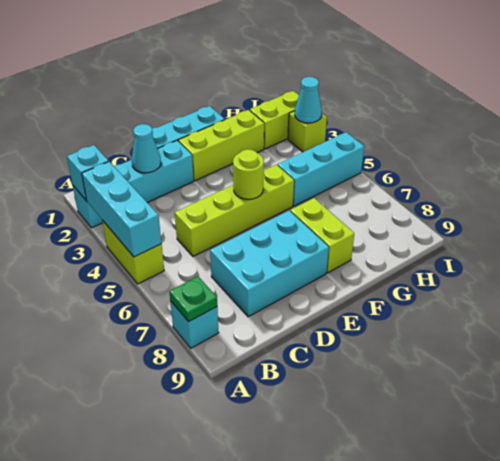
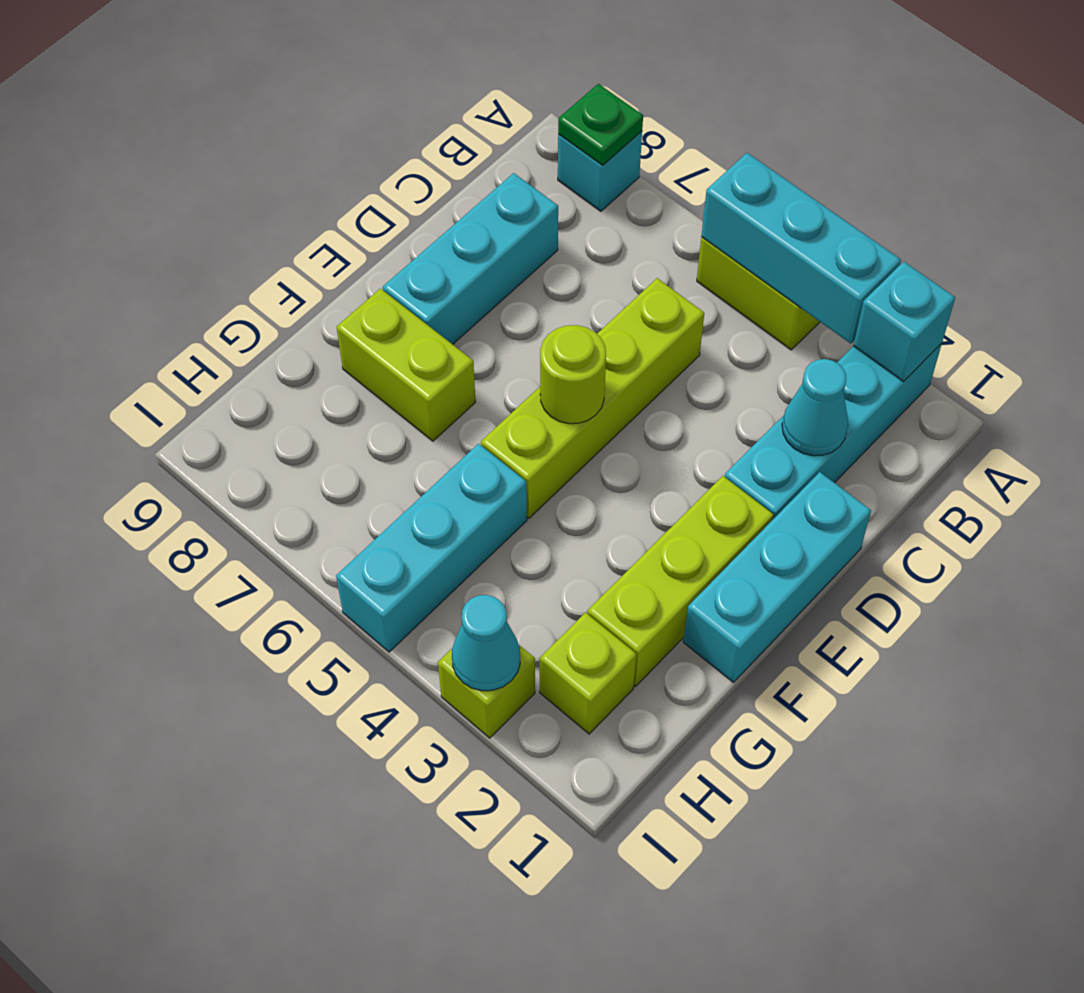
cyan brick C7:E8 level 1 -> cyan brick C8:E8 level 1
lime brick H2:I2 level 1 -> lime brick H2 level 1

